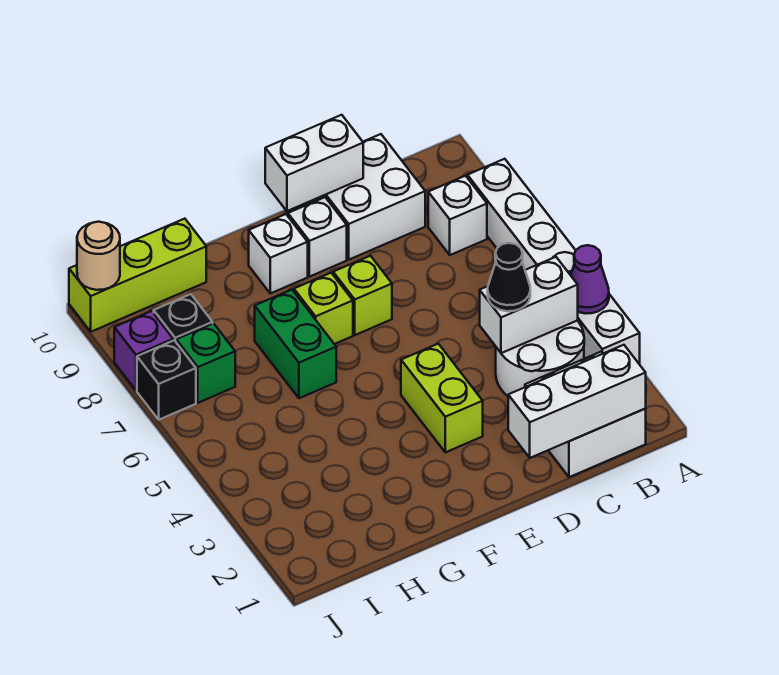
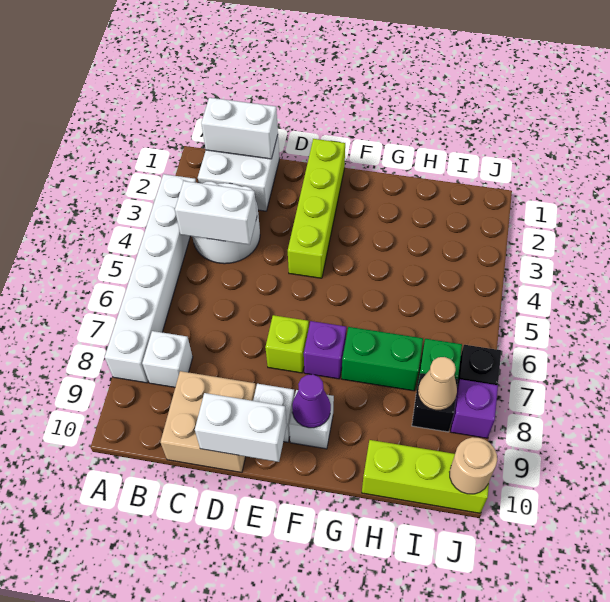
purple cone A4 level 2 -> purple cone F9 level 2
white brick B1:D1 level 2 -> white brick B1:C1 level 2
black cone C4 level 3 -> none
white brick C9:D10 level 1 -> tan brick C9:D10 level 1
lime brick E3:E4 level 1 -> lime brick E1:E4 level 1
lime brick F7 level 1 -> purple brick F7 level 1
green brick G6:G7 level 1 -> green brick G7:H7 level 1
none -> tan cone I8 level 2

